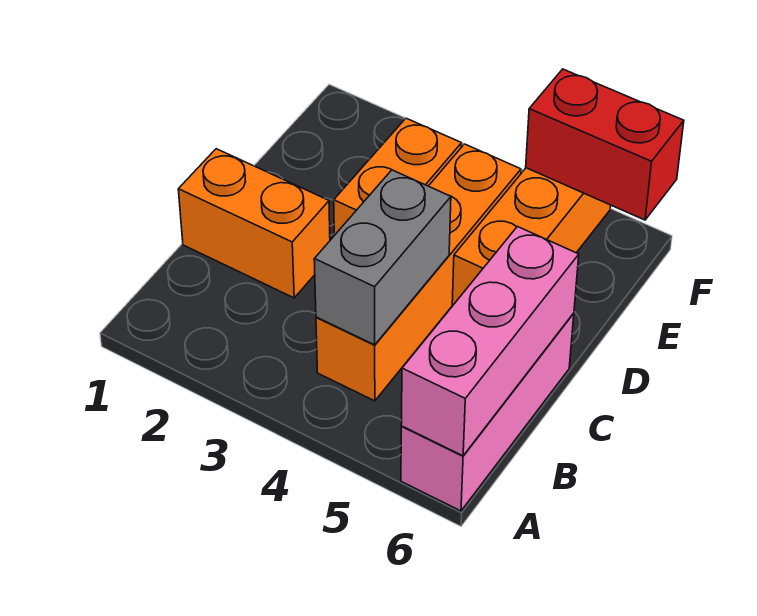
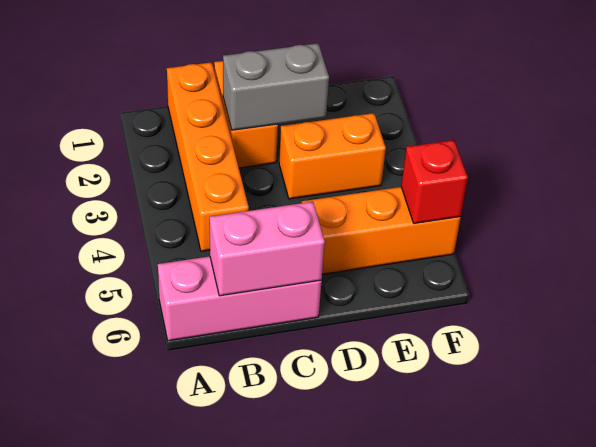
pink brick A6:C6 level 2 -> pink brick B6:C6 level 2
orange brick B4:E4 level 1 -> orange brick B1:B4 level 1
grey brick B4:C4 level 2 -> grey brick C2:D2 level 2
red brick F5:F6 level 2 -> red brick F5 level 2

